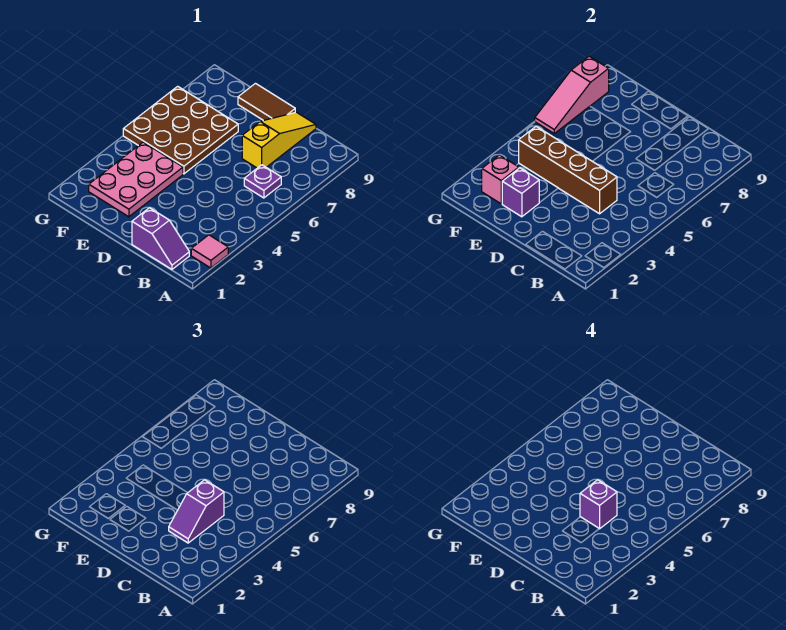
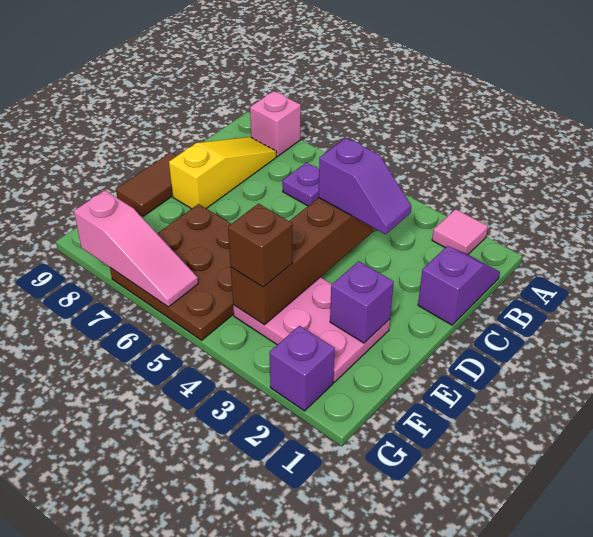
purple brick C4 level 4 -> purple brick G2 level 1
yellow slope C7:C9 level 1 top 7 -> yellow slope B8:D8 level 1 top D
pink brick F2 level 2 -> pink brick A8 level 1
none -> brown brick F4 level 3

